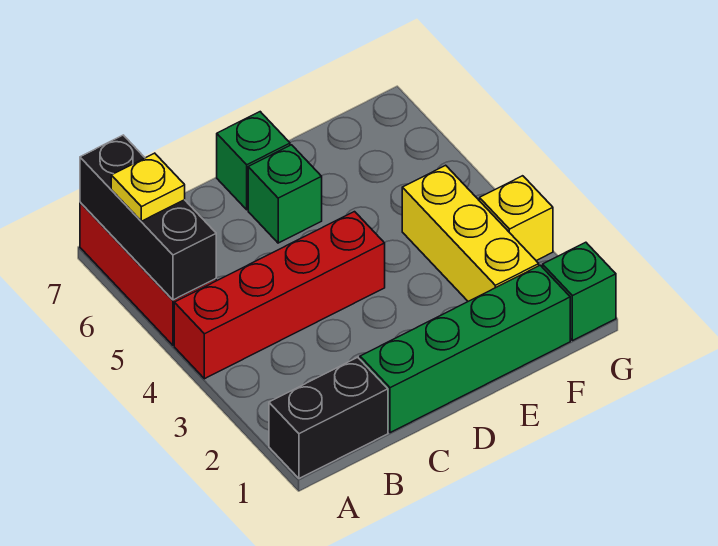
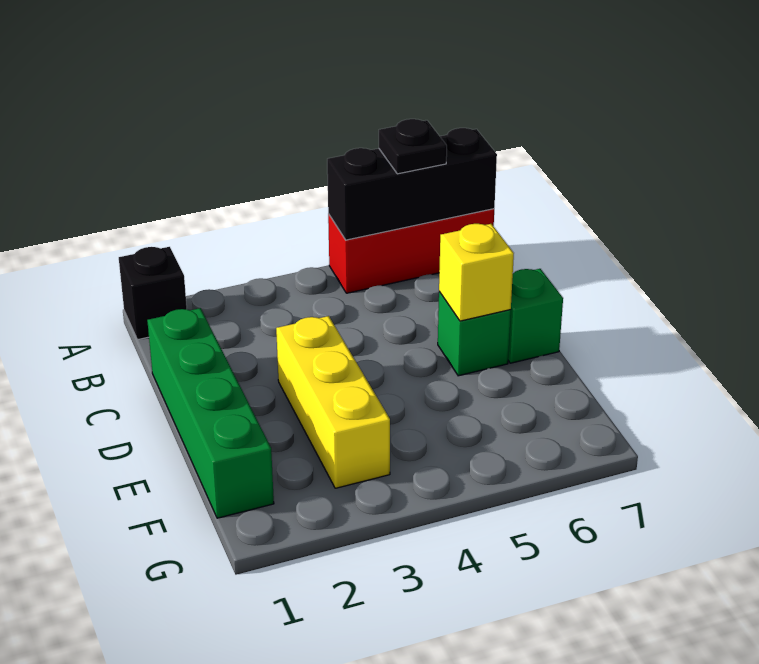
black brick A1:B1 level 1 -> black brick A1 level 1
red brick A4:D4 level 1 -> none
yellow plate A6 level 3 -> black plate A6 level 3
yellow brick F2:F4 level 1 -> yellow brick D3:F3 level 1
green brick G1 level 1 -> none
yellow brick G3 level 1 -> yellow brick D6 level 2

